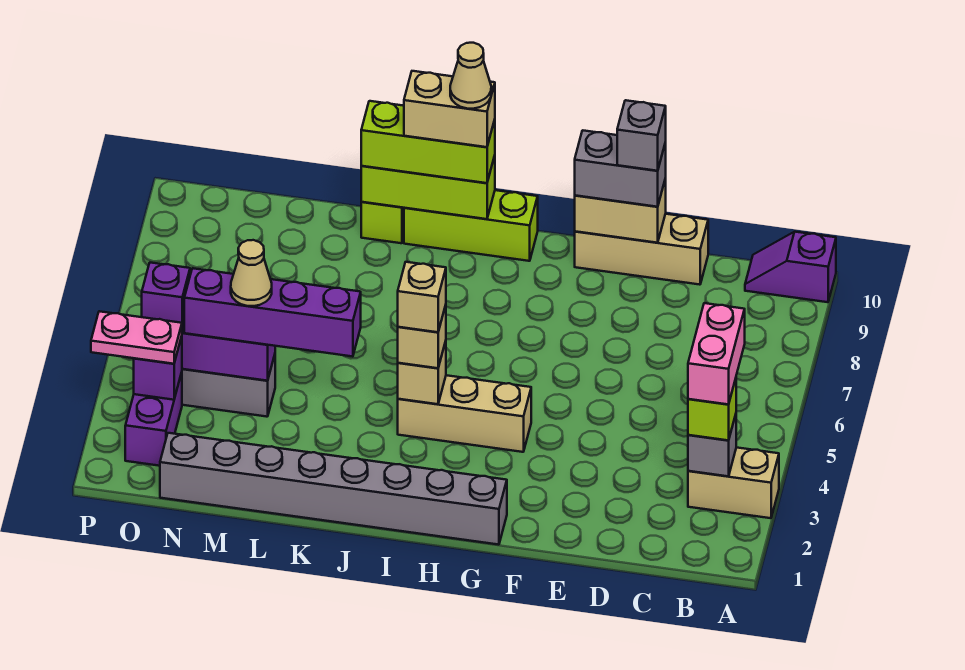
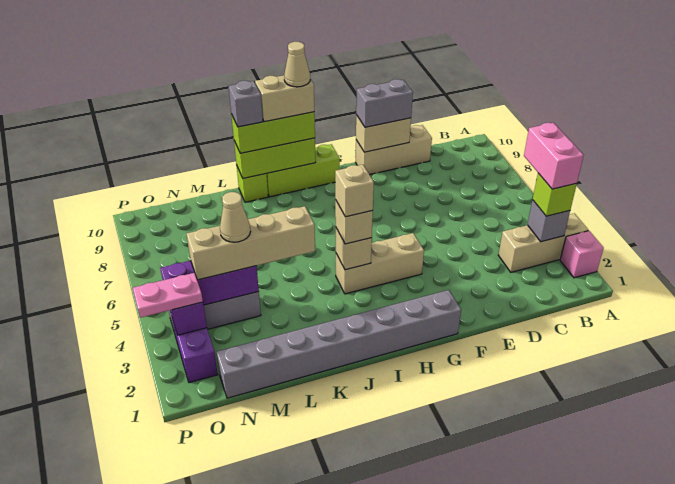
none -> pink brick A2 level 1
tan brick A3:B3 level 1 -> tan brick A3:C3 level 1
purple slope A10:B10 level 1 top A -> none
grey brick E10 level 4 -> grey brick K10 level 4
purple brick K4:N4 level 3 -> tan brick K4:N4 level 3
purple brick O4 level 3 -> none

